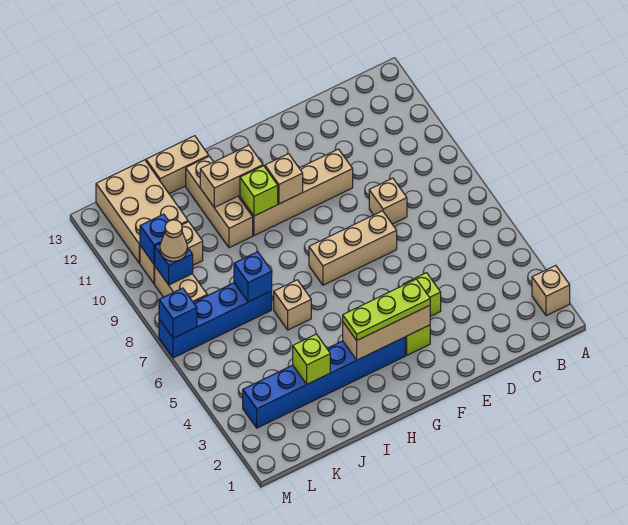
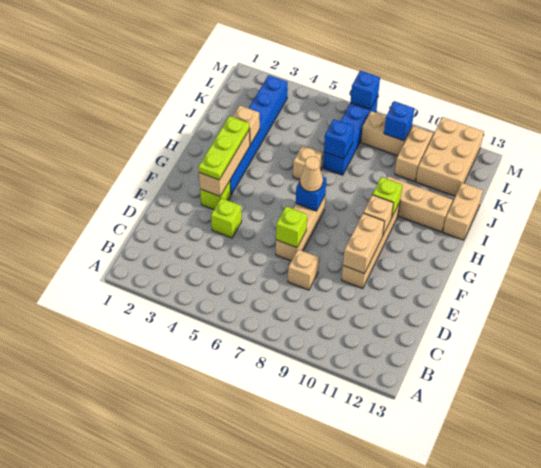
tan brick A2 level 1 -> tan brick I3 level 2
tan brick H11:I11 level 2 -> tan brick E10:F10 level 2
lime brick J3 level 2 -> lime brick E7 level 2
tan brick K11:L13 level 1 -> tan brick K11:M12 level 1
tan cone L9 level 3 -> tan cone G7 level 3
blue brick L10 level 2 -> blue brick G7 level 2

